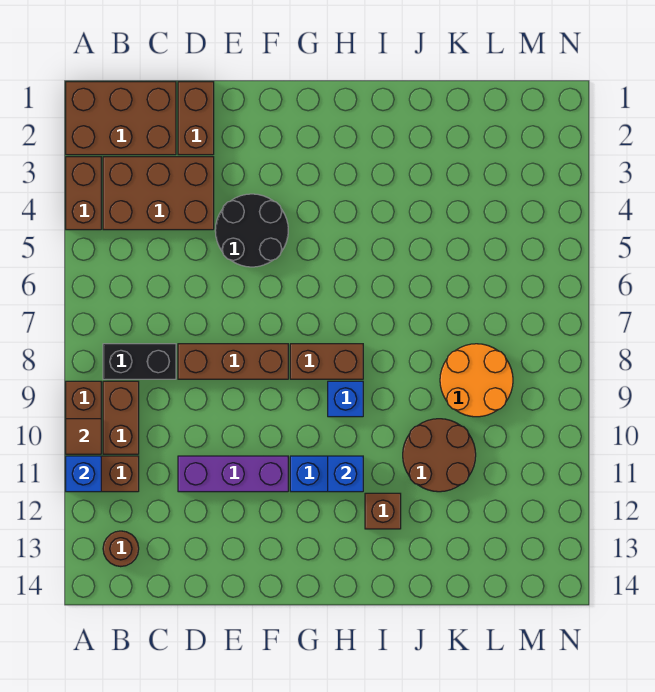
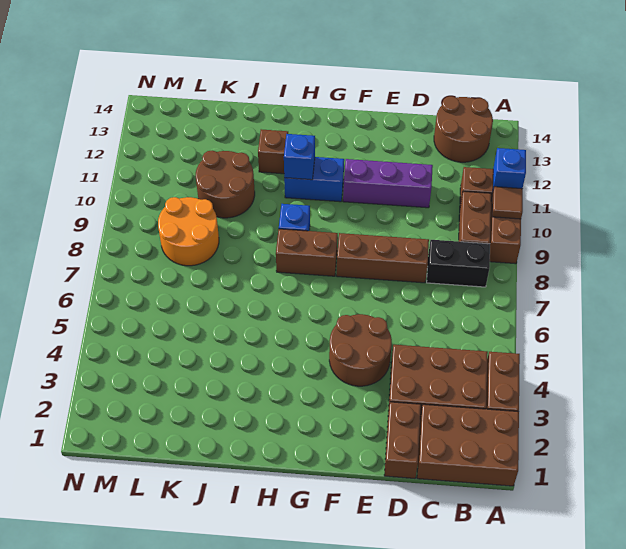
brown round brick B13 level 1 -> brown round brick B13:C14 level 1
black round brick E4:F5 level 1 -> brown round brick E4:F5 level 1

